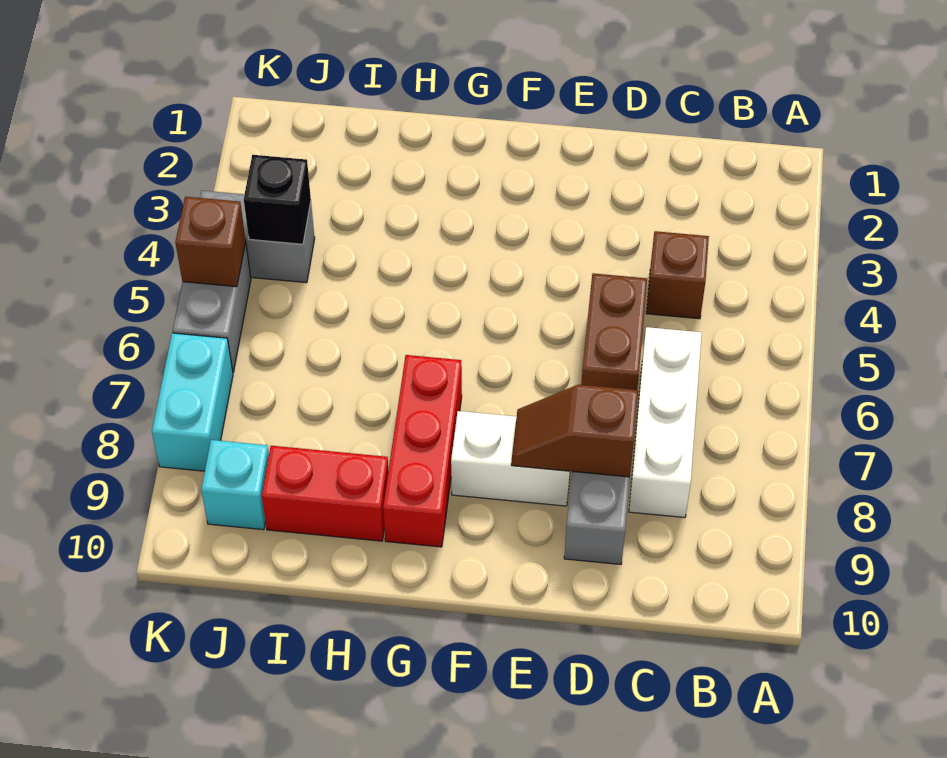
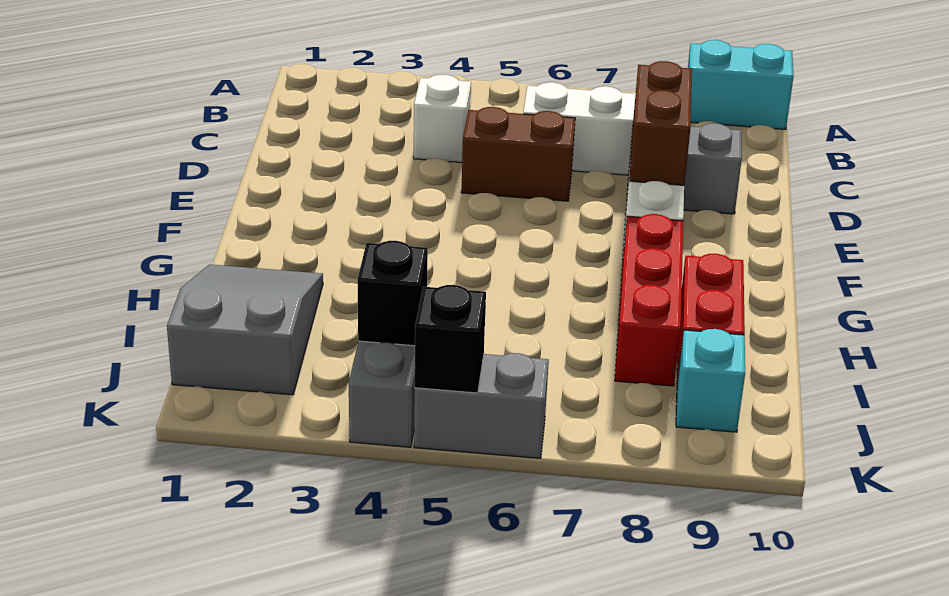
brown brick C4 level 1 -> white brick C4 level 1
brown slope D8:E8 level 2 top D -> brown brick D8:E8 level 2
red brick G7:G9 level 1 -> red brick G8:I8 level 1
none -> grey slope H1:J2 level 1 top J
brown brick K5 level 2 -> black brick K5 level 2
cyan brick K7:K8 level 1 -> cyan brick A9:A10 level 1

